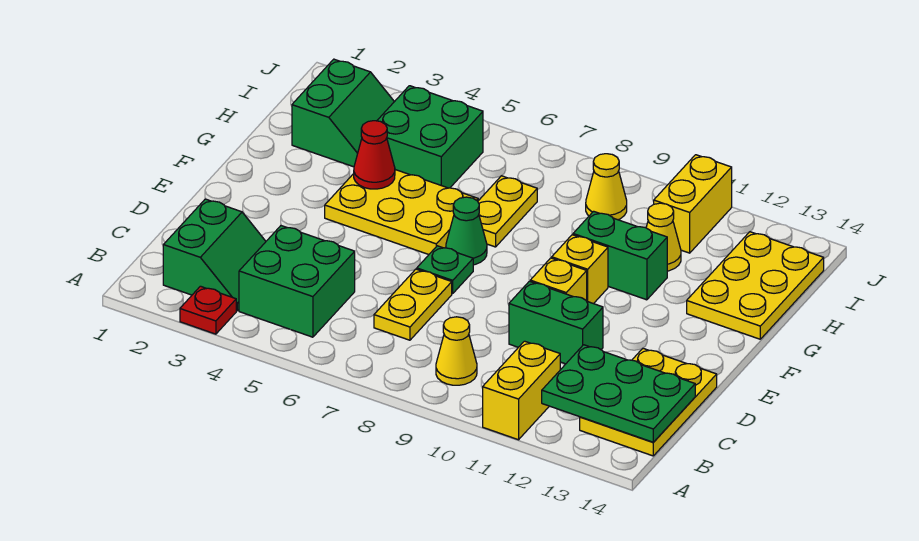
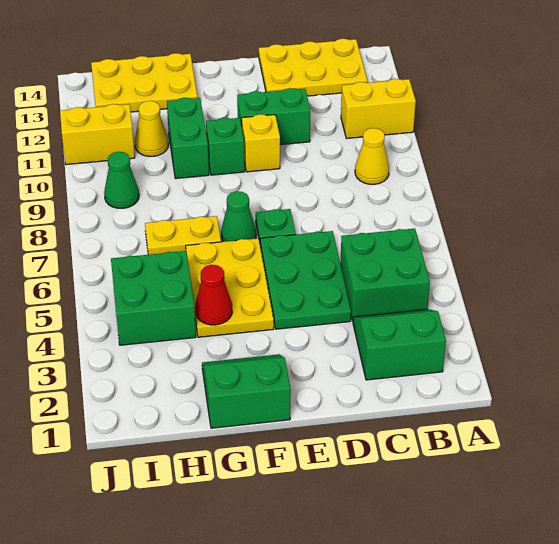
red plate A3 level 1 -> none
green plate B12:C14 level 2 -> green plate D4:E6 level 1
yellow plate C7:D7 level 1 -> none
green brick D10:D11 level 1 -> green brick D11:E11 level 1
yellow brick F10 level 1 -> green brick F10 level 1
green slope H2:I3 level 1 top 2 -> green slope F1:G2 level 1 top 1
yellow cone I9 level 1 -> green cone I9 level 1

